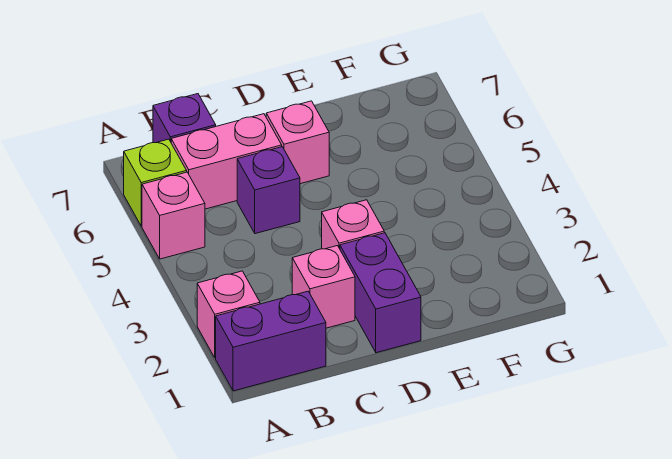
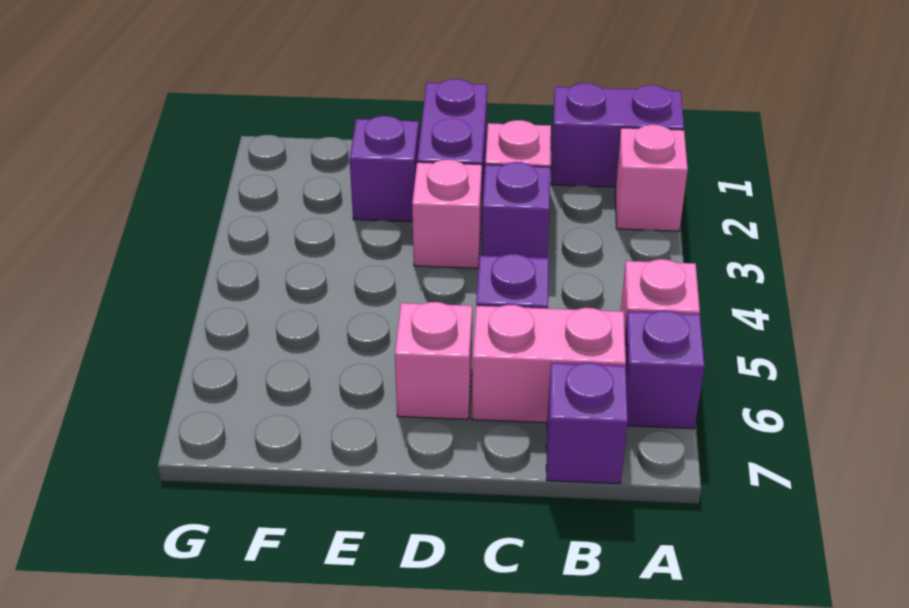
lime brick A6 level 1 -> purple brick A6 level 1
none -> purple brick C3 level 1
none -> purple brick E2 level 1

